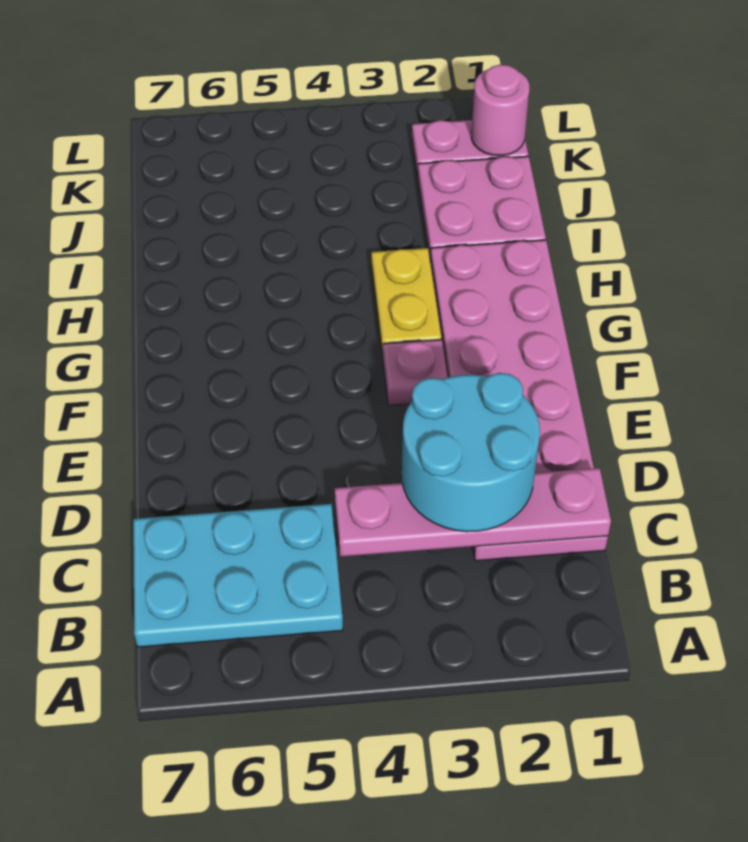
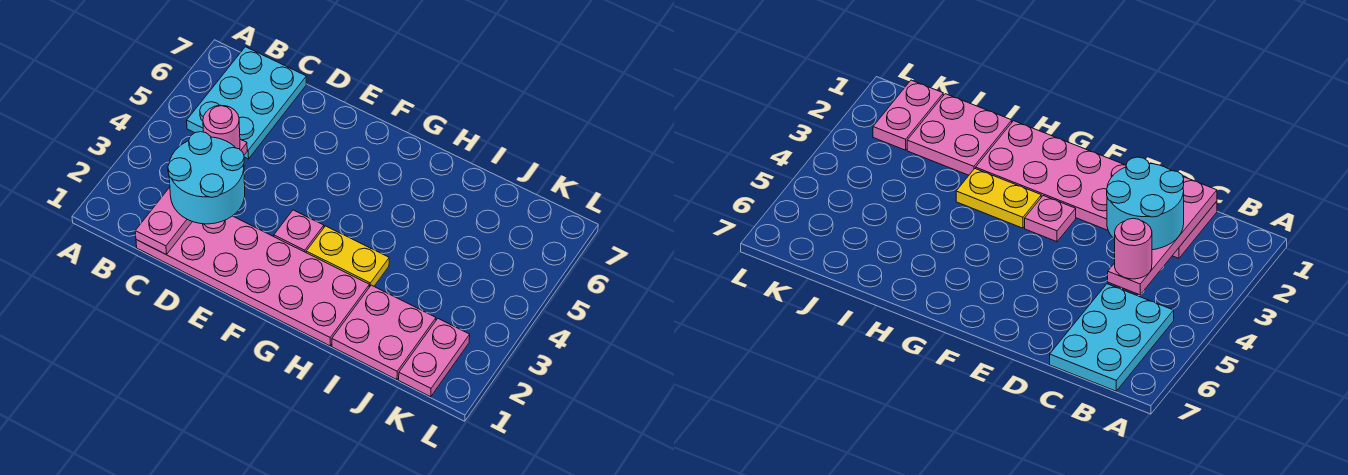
pink round brick K1 level 2 -> pink round brick C4 level 3

